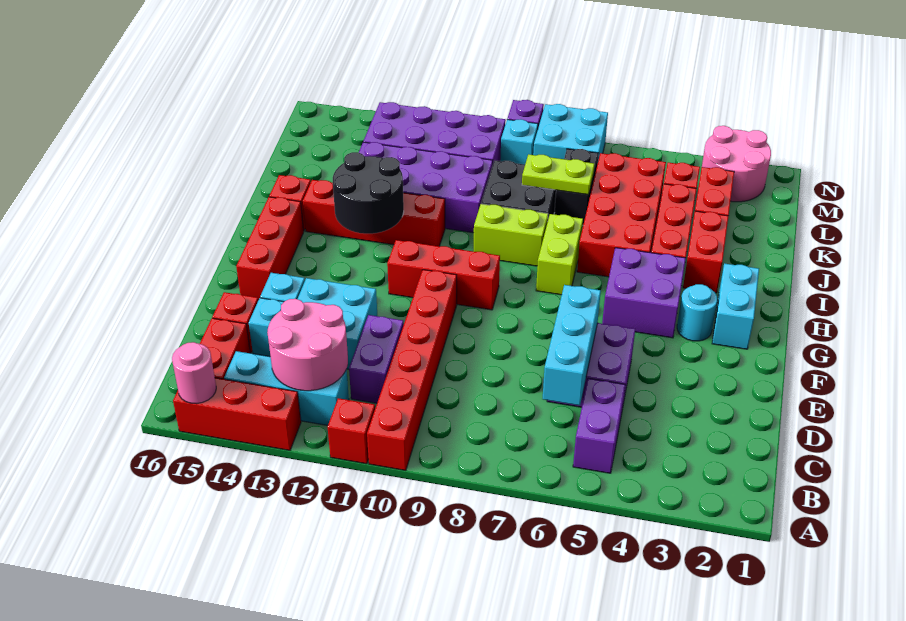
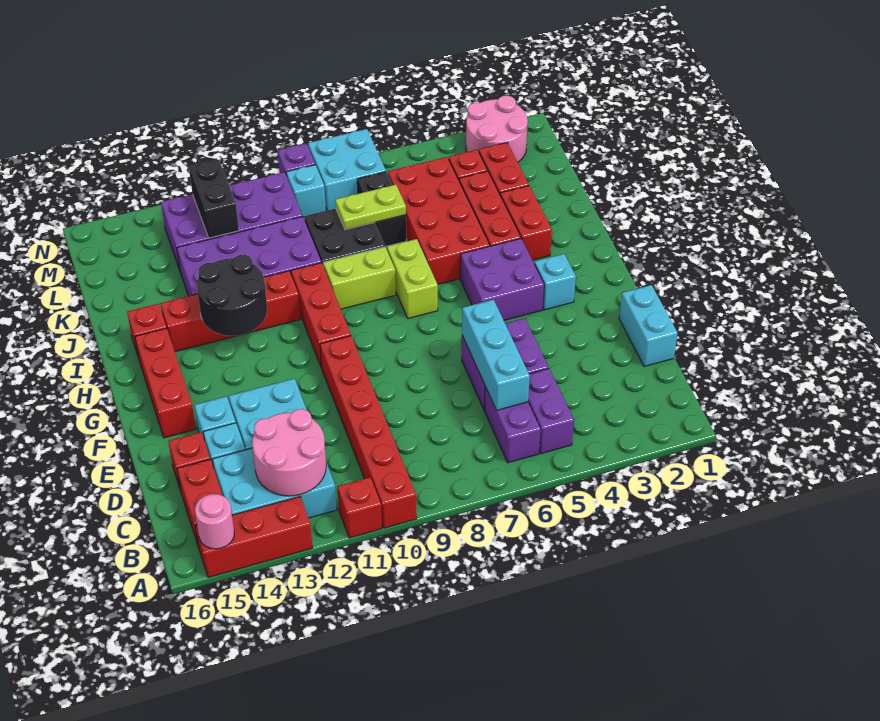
cyan brick B12:B14 level 1 -> cyan brick B12:C14 level 1
purple brick C11:D11 level 1 -> purple brick B6:C6 level 1
cyan brick G2:H2 level 1 -> cyan brick D1:E1 level 1
cyan round brick G3 level 1 -> cyan brick G3 level 1
red brick G9:G11 level 1 -> red brick G10:I10 level 1
none -> black brick L12:M12 level 2

